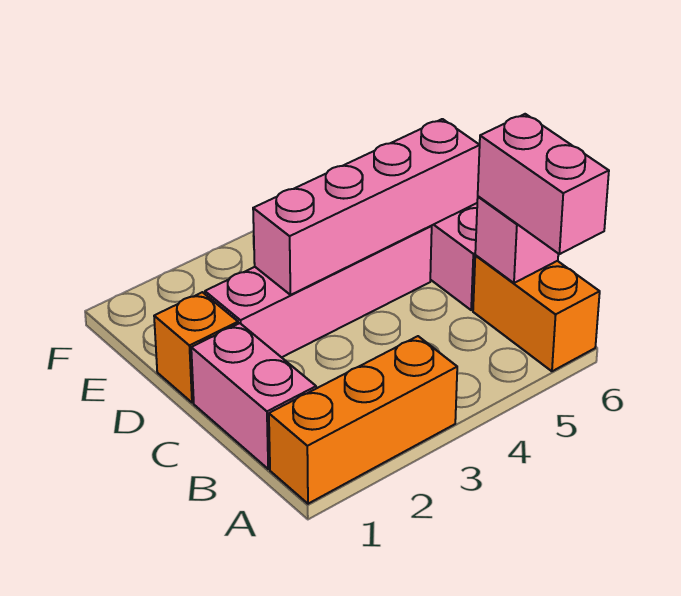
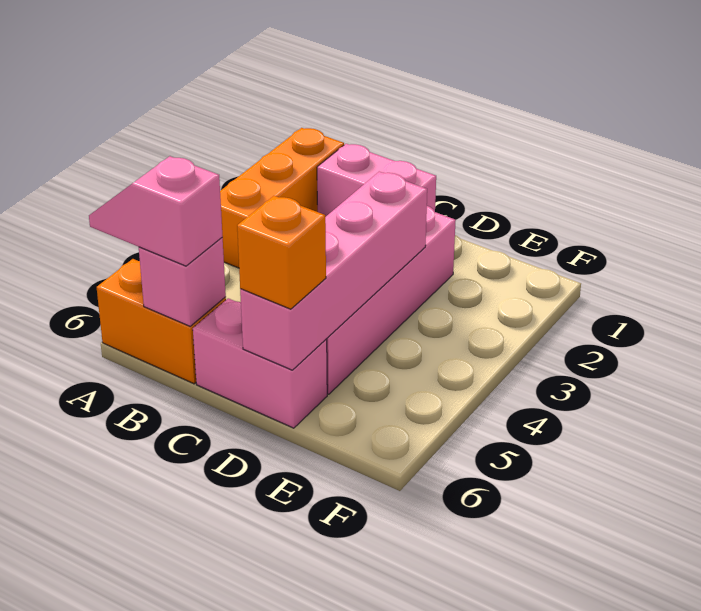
pink brick A6:B6 level 3 -> pink slope A6:B6 level 3 top B
orange brick D1 level 1 -> orange brick D6 level 3

